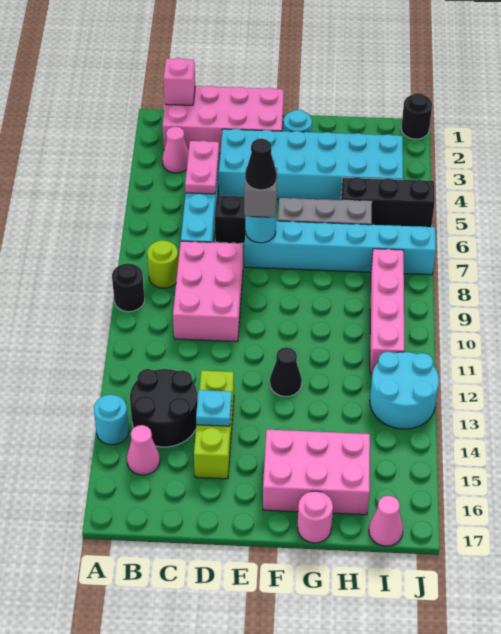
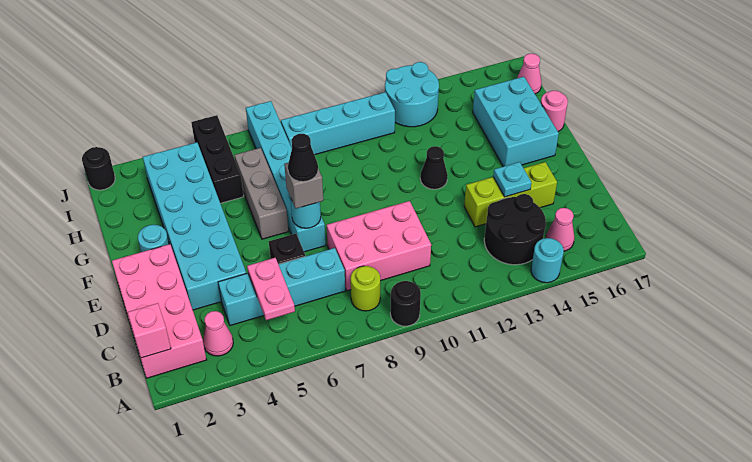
pink plate C4:C5 level 2 -> pink plate B5:C5 level 2
pink brick F15:H16 level 1 -> cyan brick F15:H16 level 1
pink brick I8:I11 level 1 -> cyan brick I8:I11 level 1

